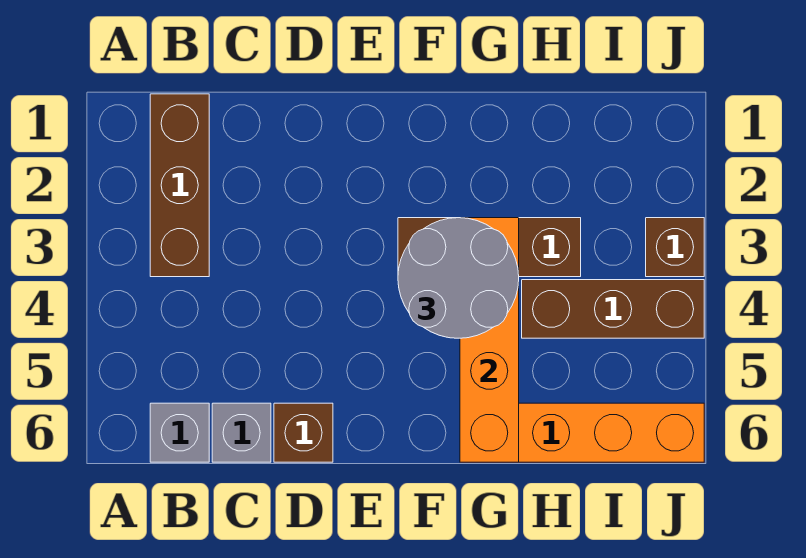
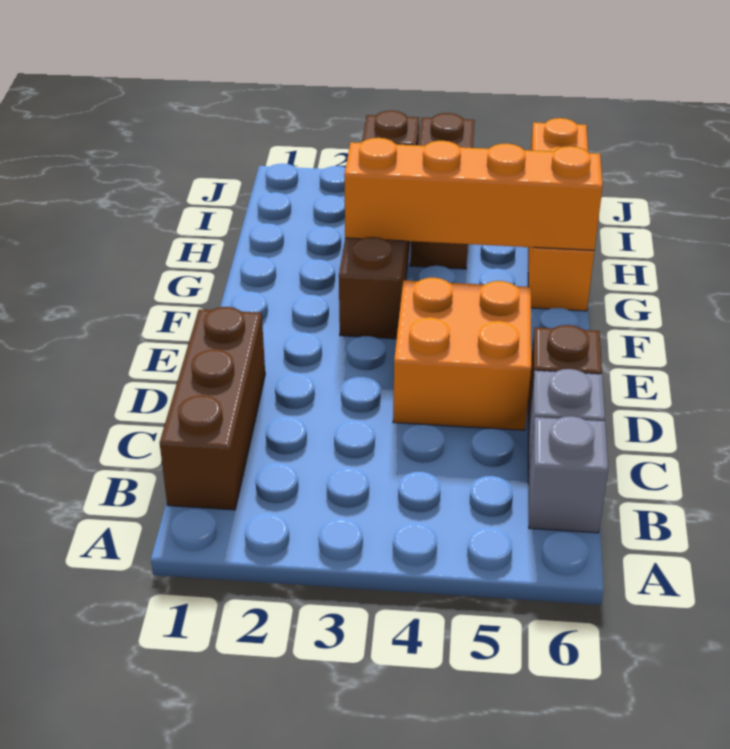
brown brick B1:B3 level 1 -> brown brick B1:D1 level 1
none -> orange brick D4:E5 level 1
grey round brick F3:G4 level 3 -> none

